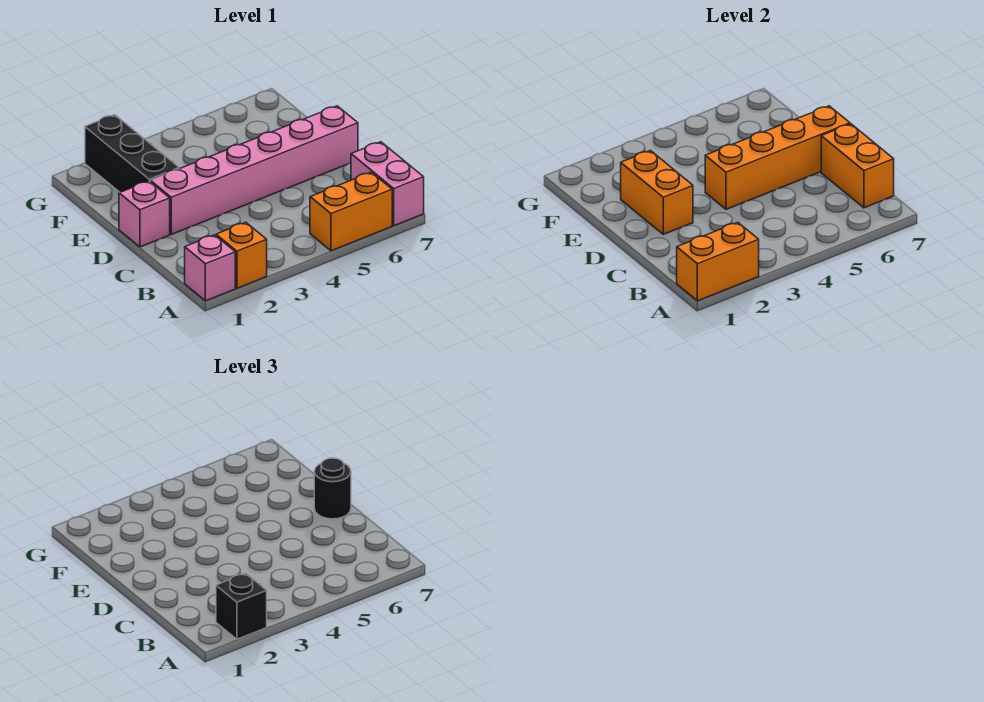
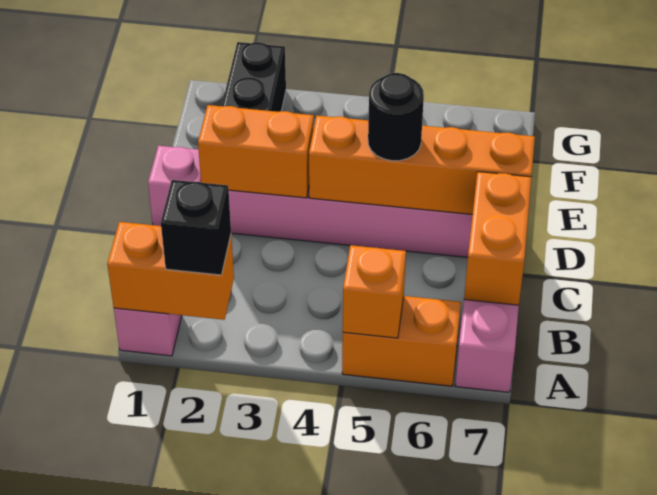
orange brick A2 level 1 -> orange brick A5 level 2
orange brick D2:E2 level 2 -> orange brick D2:D3 level 2
black round brick D7 level 3 -> black round brick D5 level 3

